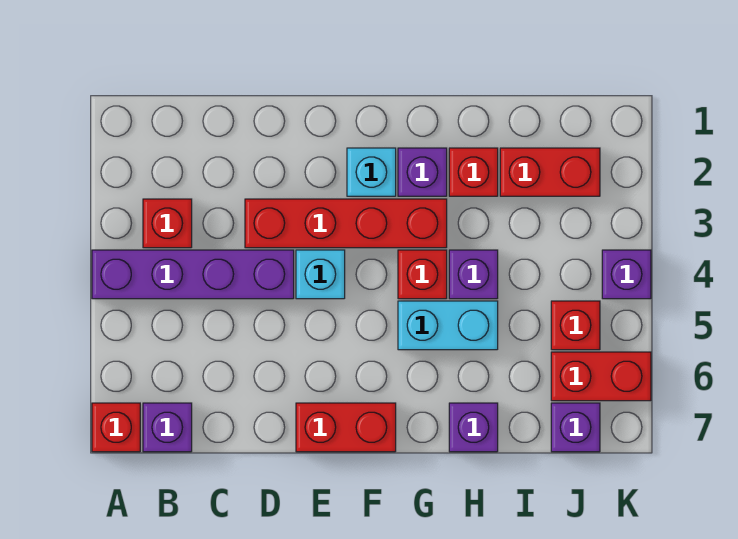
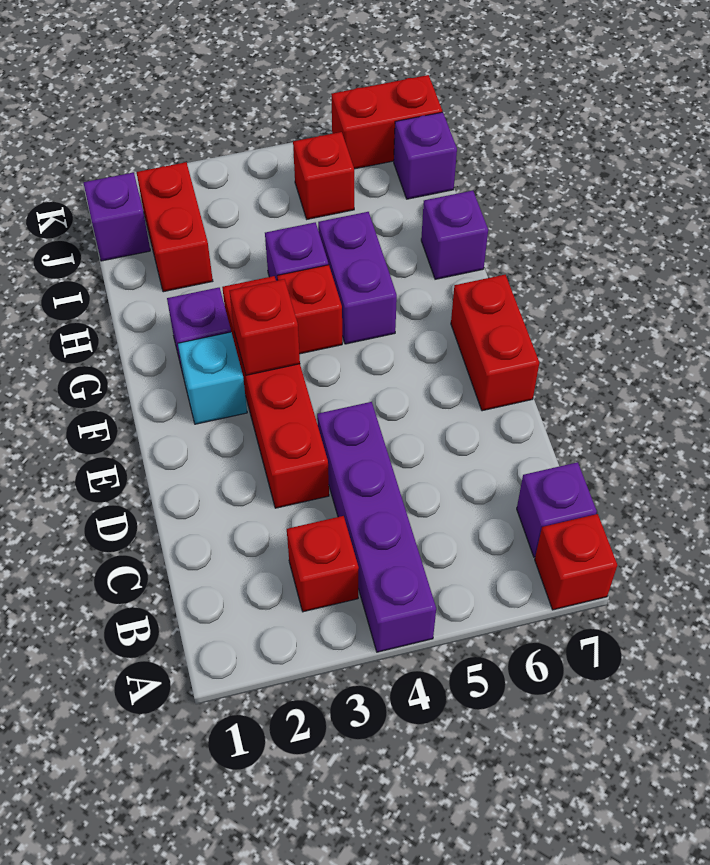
cyan brick E4 level 1 -> none
cyan brick G5:H5 level 1 -> purple brick G5:H5 level 1
red brick H2 level 1 -> red brick F3 level 2
red brick J6:K6 level 1 -> red brick K6:K7 level 1
purple brick K4 level 1 -> purple brick J1 level 1

